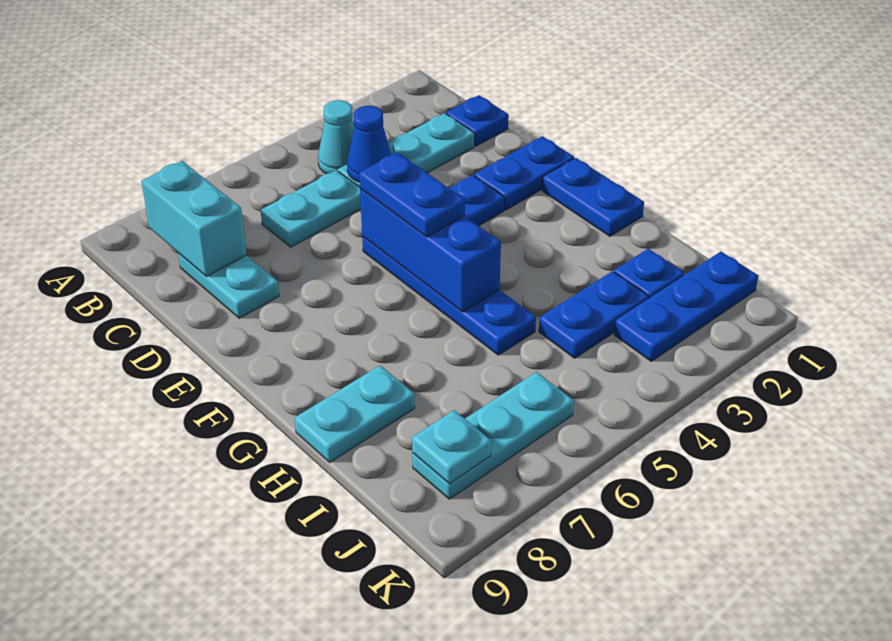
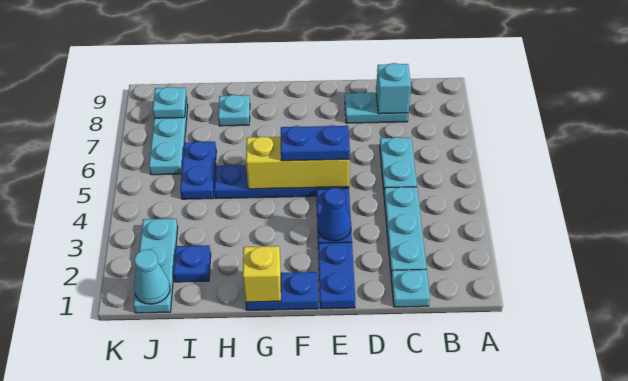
cyan cone B4 level 1 -> cyan cone J1 level 2
cyan brick B8:C8 level 2 -> cyan brick C8 level 2
blue plate C1 level 1 -> cyan plate C1 level 1
blue cone C4 level 2 -> blue cone E3 level 2
blue brick E5:G5 level 2 -> yellow brick E5:G5 level 2
none -> yellow brick G1 level 2
cyan plate H8:H9 level 1 -> cyan plate H8 level 1
blue plate I3:I4 level 1 -> blue plate I5:I6 level 1
blue plate J1:J3 level 1 -> cyan plate J1:J3 level 1

